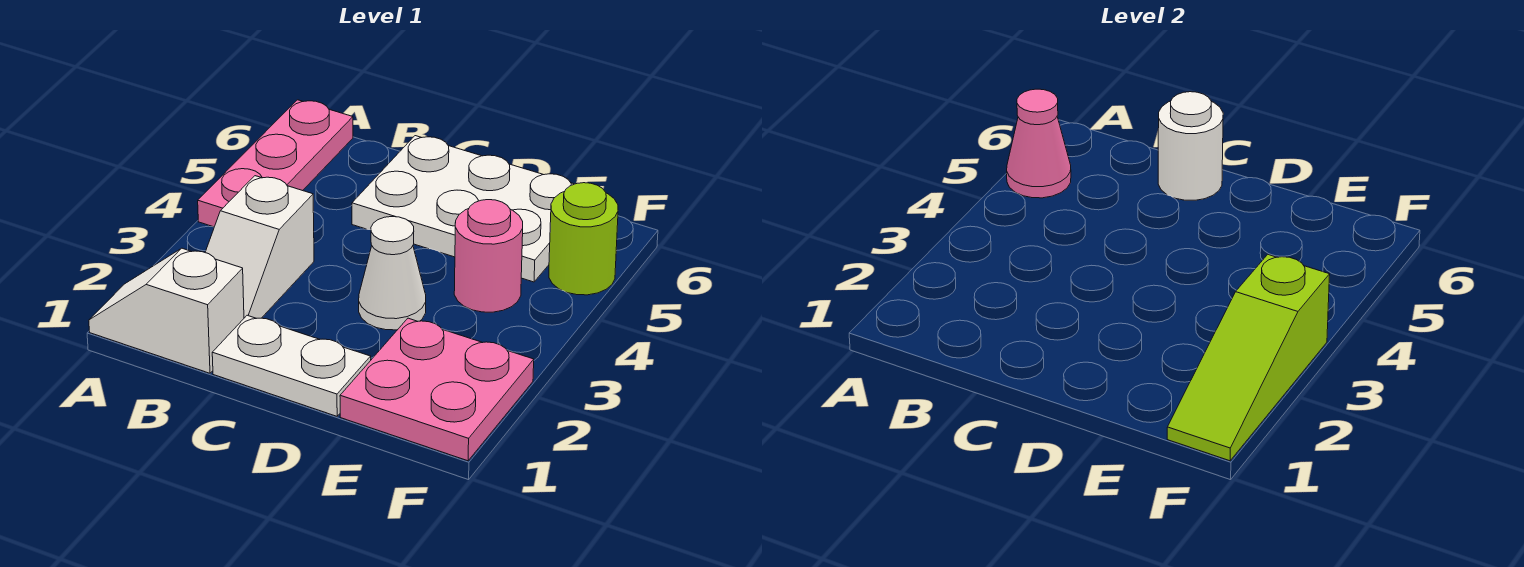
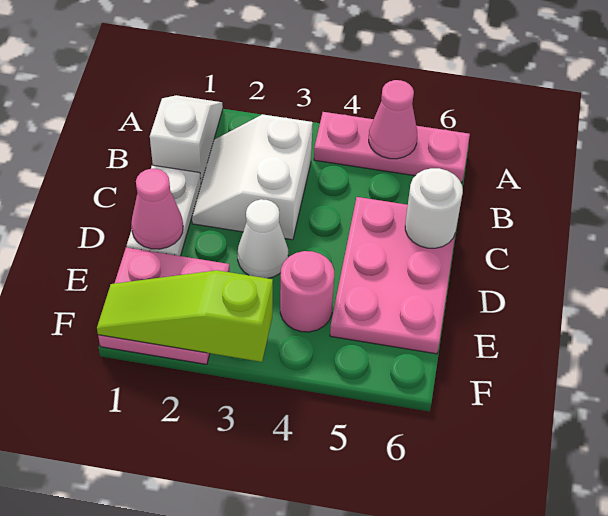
white slope B2:B3 level 1 top 3 -> white slope B2:C3 level 1 top 3
white plate C5:E6 level 1 -> pink plate C5:E6 level 1
none -> pink cone D1 level 2
lime round brick F5 level 1 -> none

